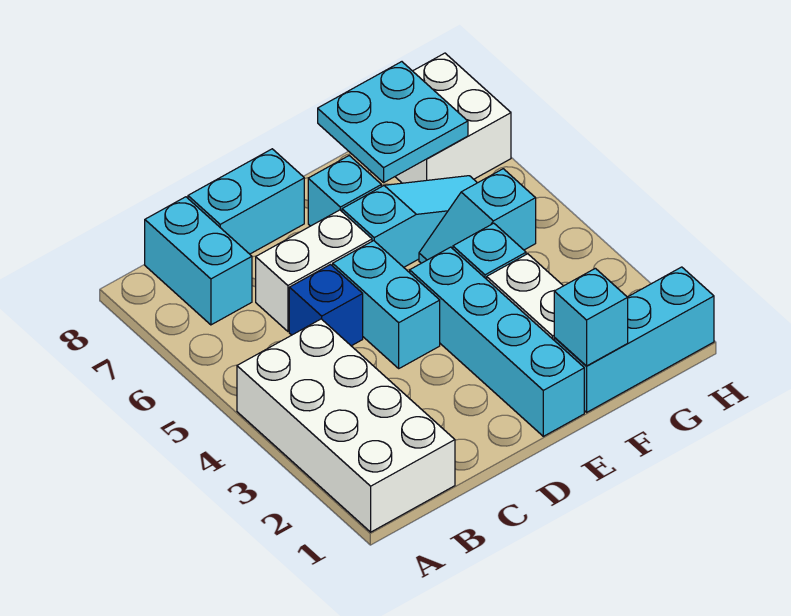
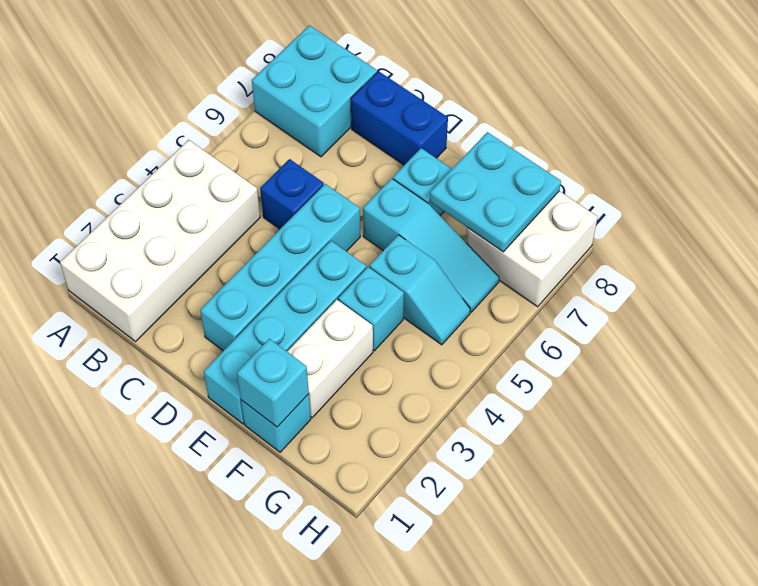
cyan brick B7:B8 level 1 -> cyan brick A7:B8 level 1
white brick C6:D6 level 1 -> none
cyan brick C8:D8 level 1 -> blue brick C8:D8 level 1
cyan brick D4:D5 level 1 -> cyan brick D2:D5 level 1
cyan brick F1:H1 level 1 -> cyan brick F1 level 1
cyan slope F5:G5 level 1 top G -> cyan slope F5:G5 level 1 top F

